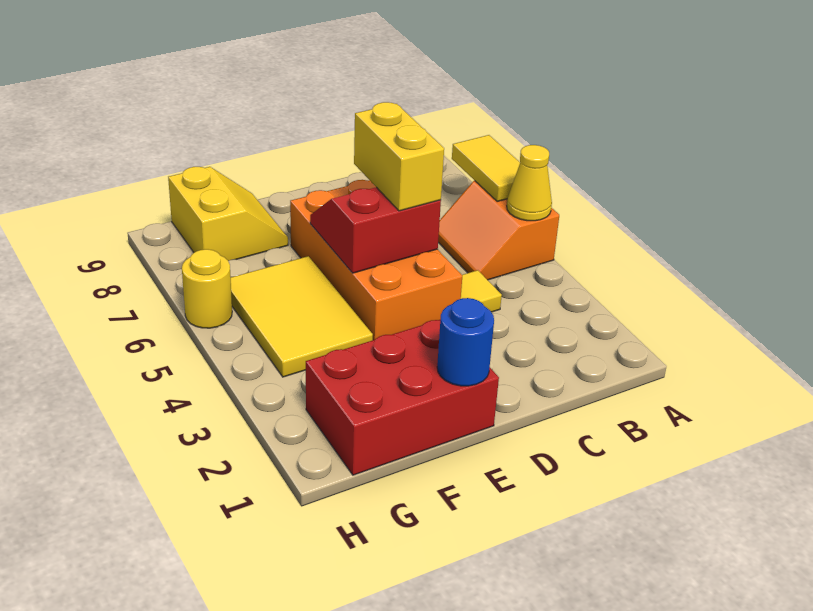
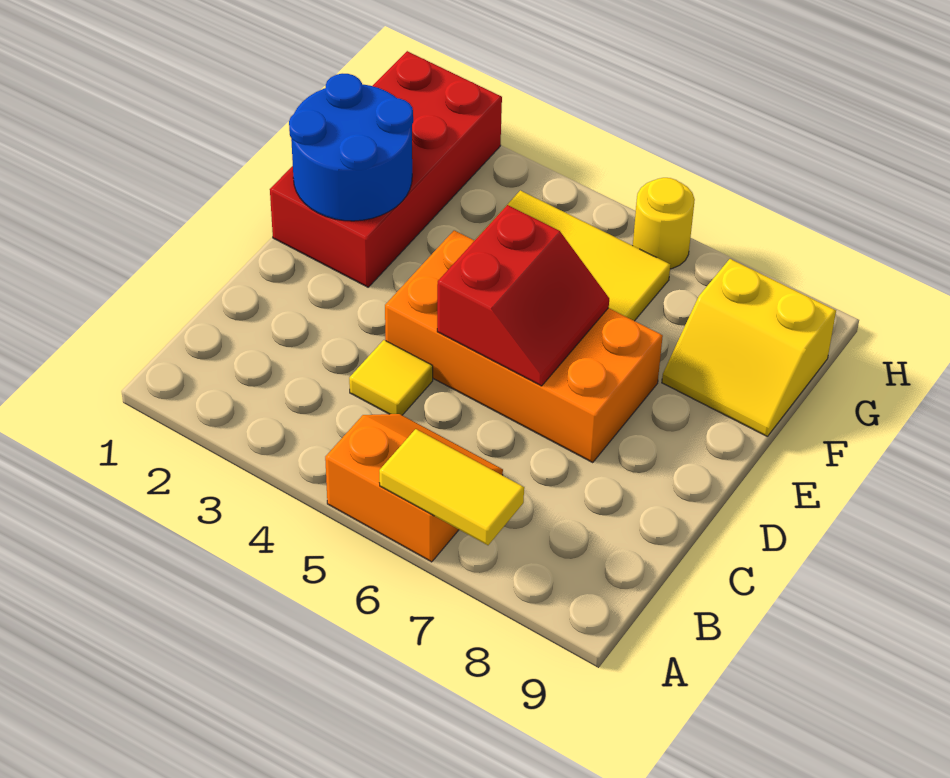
yellow cone A5 level 2 -> none
yellow brick D5:D6 level 3 -> none
red brick E1:G2 level 1 -> red brick E1:H2 level 1
blue round brick E1 level 2 -> blue round brick E1:F2 level 2

